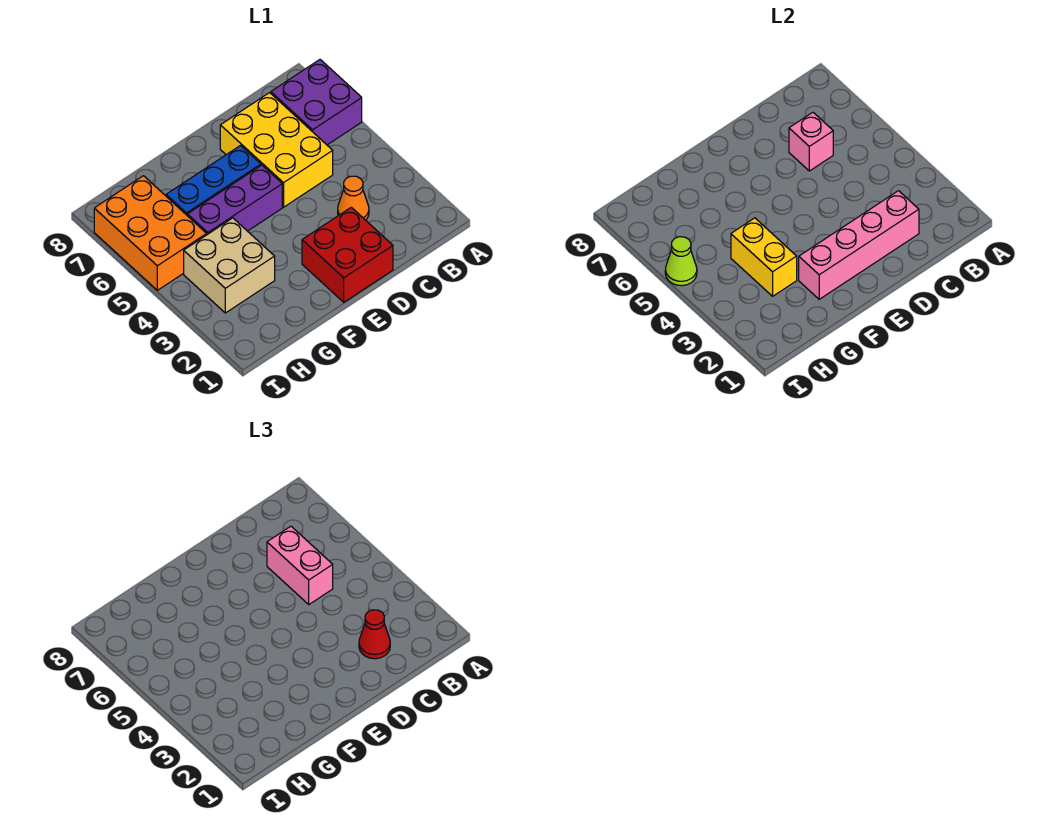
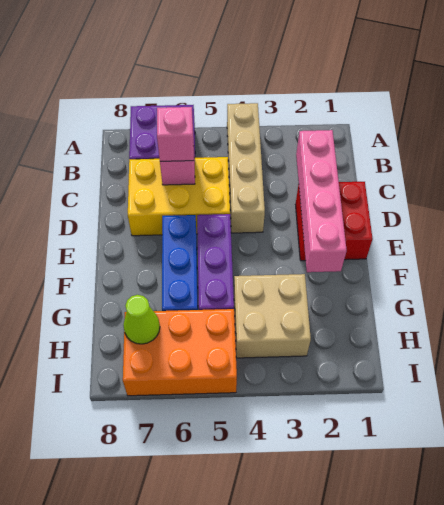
none -> tan brick A4:D4 level 1
red cone C2 level 3 -> none
orange cone C3 level 1 -> none
pink brick C5:C6 level 3 -> pink brick C6 level 3
yellow brick G3:G4 level 2 -> none
lime cone I5 level 2 -> lime cone H7 level 2

